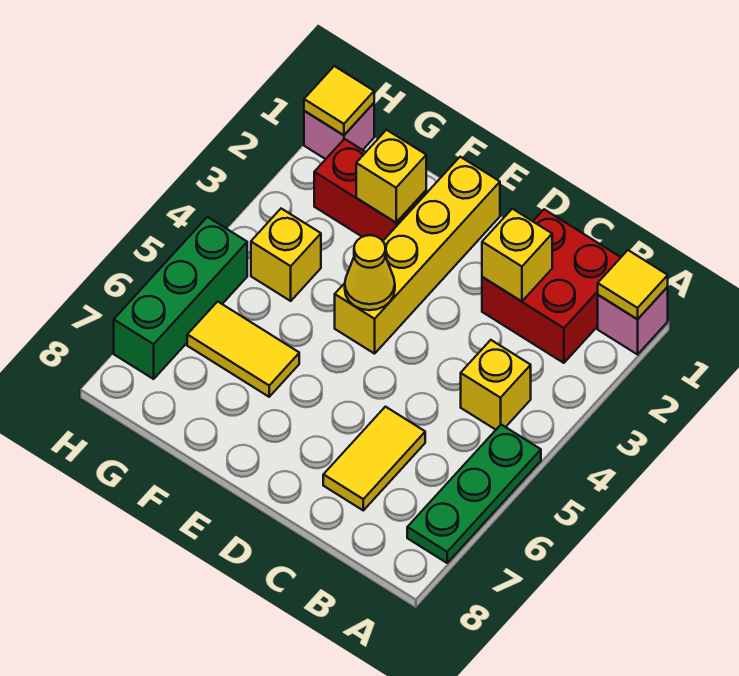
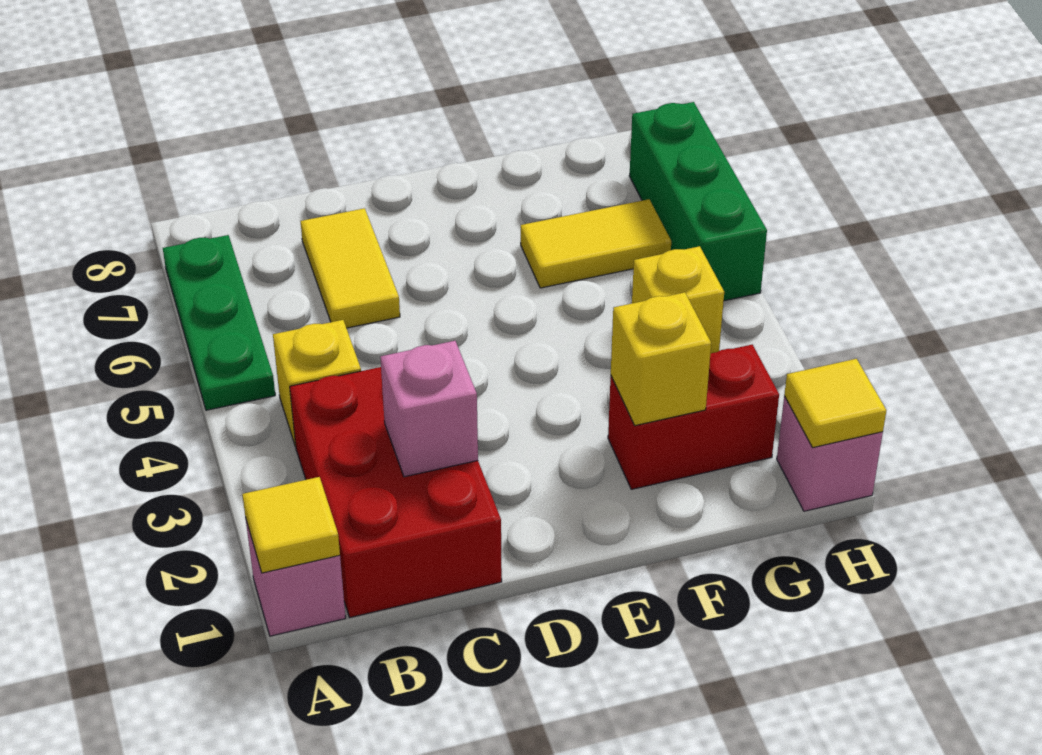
red brick B1:C2 level 1 -> red brick B1:C3 level 1
yellow brick C2 level 2 -> pink brick C2 level 2
yellow brick E1:E4 level 1 -> none
yellow cone E4 level 2 -> none

